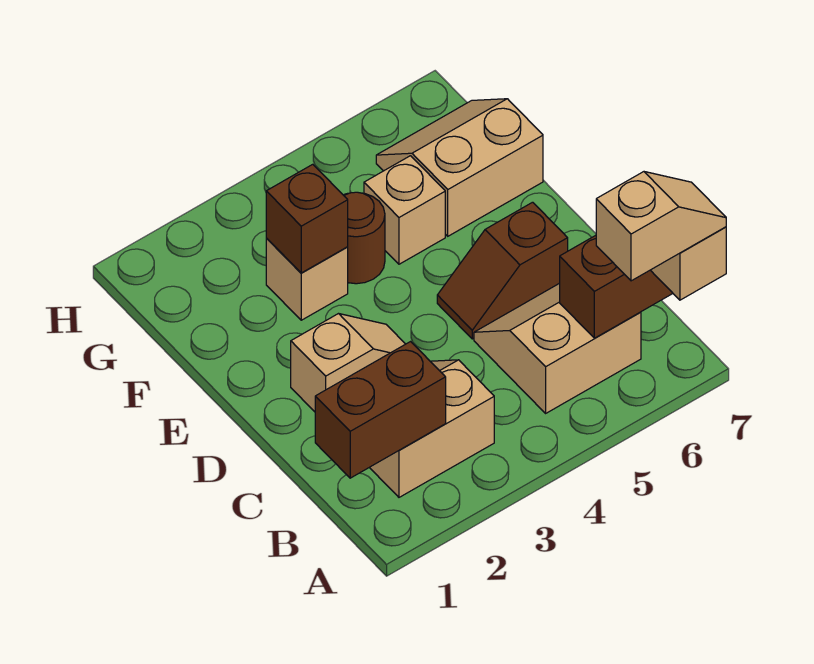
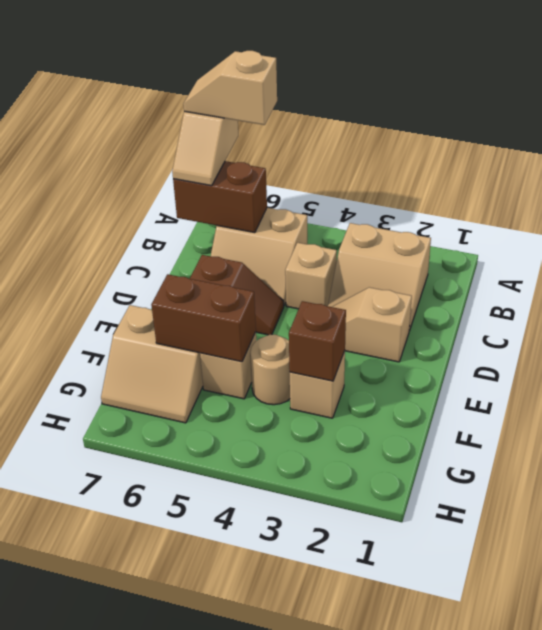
brown brick B1:B2 level 2 -> brown brick F5:F6 level 2
none -> tan brick C4 level 1
brown round brick F4 level 1 -> tan round brick F4 level 1

